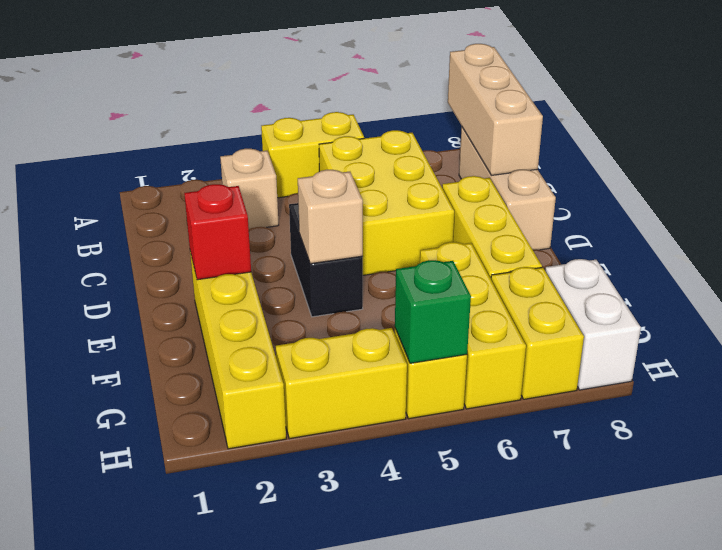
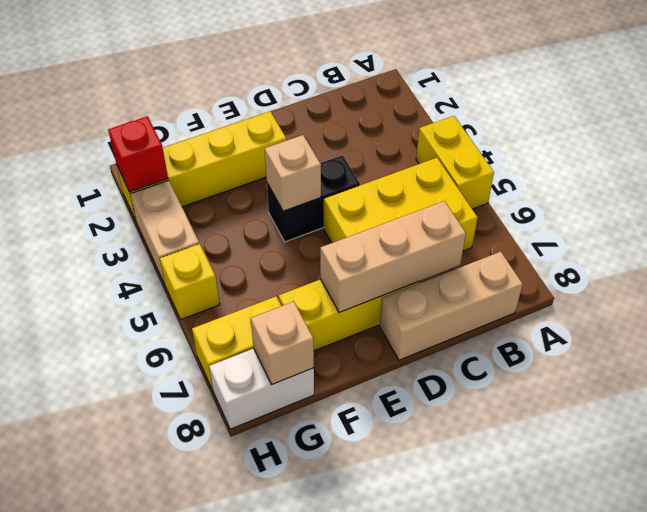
tan brick A8:C8 level 2 -> tan brick C7:E7 level 2
tan brick B3 level 1 -> tan brick G8 level 2
red brick E2 level 2 -> red brick H2 level 2
yellow brick F6:H6 level 1 -> none
yellow brick H3:H4 level 1 -> tan brick H3:H4 level 1
green brick H5 level 2 -> none

